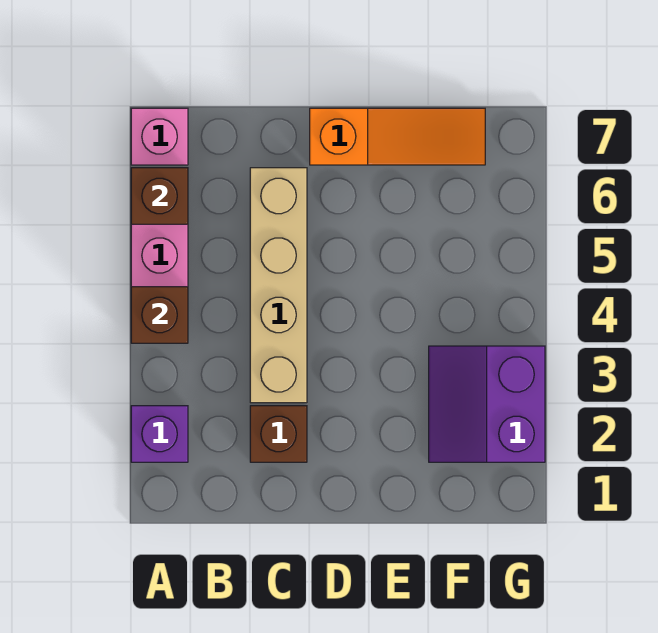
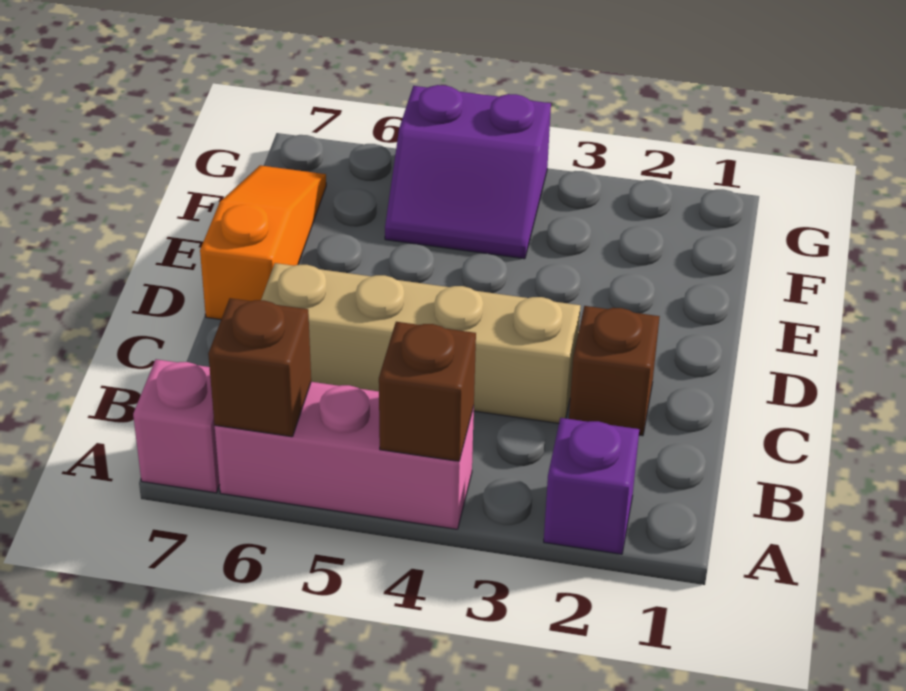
purple slope F2:G3 level 1 top G -> purple slope F4:G5 level 1 top G

